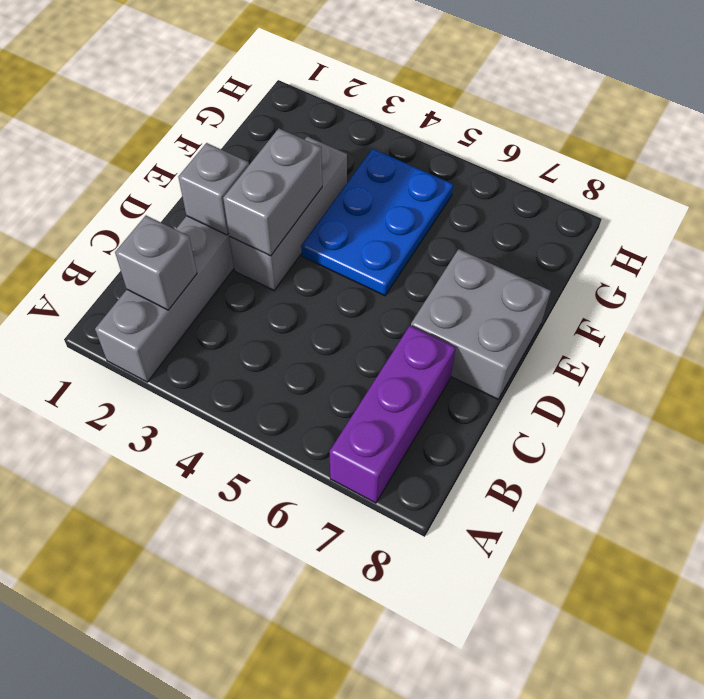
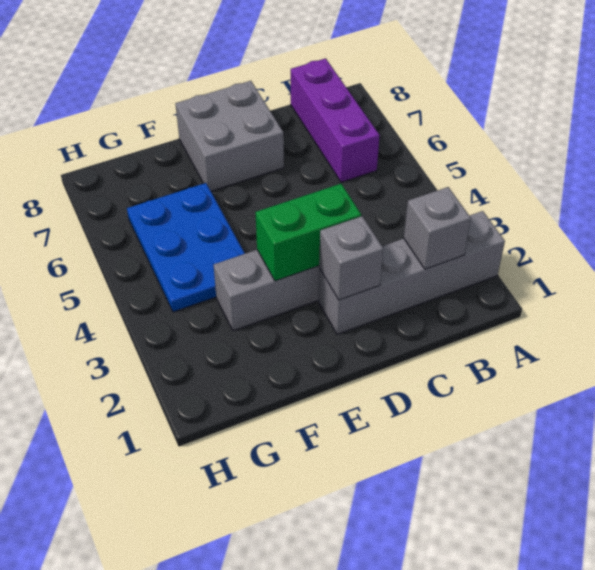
purple brick A7:C7 level 1 -> purple brick B6:B8 level 1
grey brick D3:E3 level 2 -> green brick D3:E3 level 2
blue plate E4:G5 level 1 -> blue plate F4:G6 level 1

